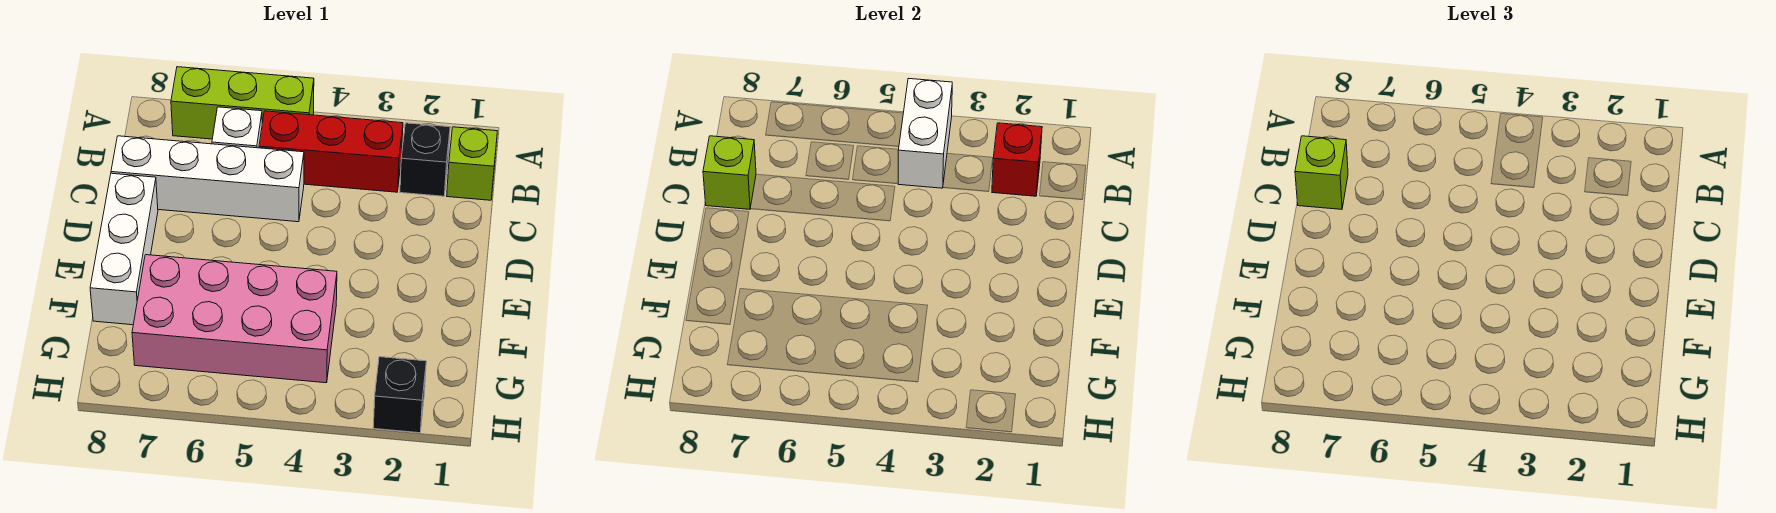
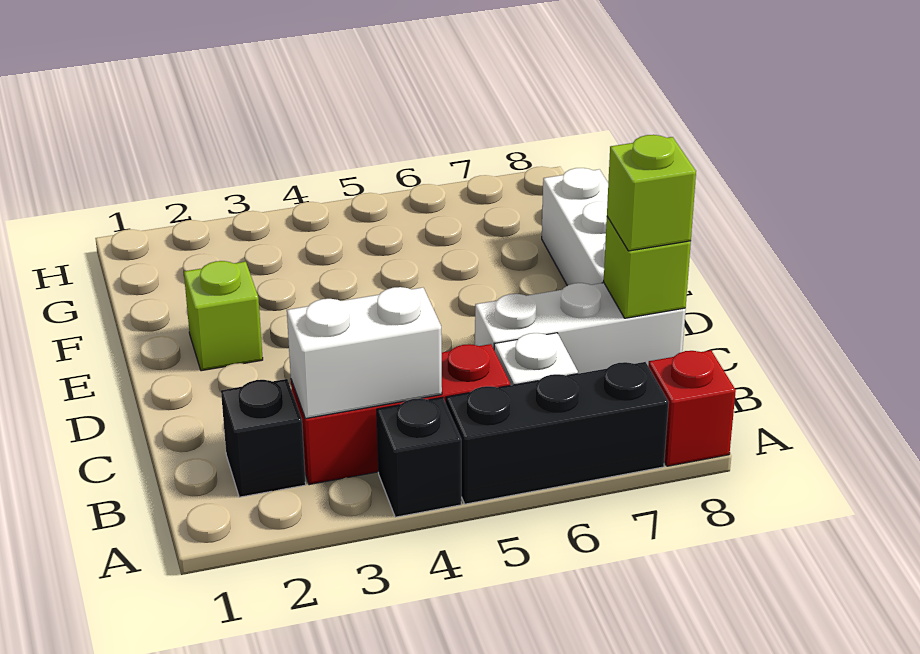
white brick A4:B4 level 2 -> white brick B3:B4 level 2
lime brick A5:A7 level 1 -> black brick A5:A7 level 1
lime brick B1 level 1 -> lime brick E2 level 1
red brick B2 level 2 -> red brick A8 level 1
white brick C5:C8 level 1 -> white brick C6:C8 level 1
pink brick F4:G7 level 1 -> none
black brick H2 level 1 -> black brick A4 level 1

